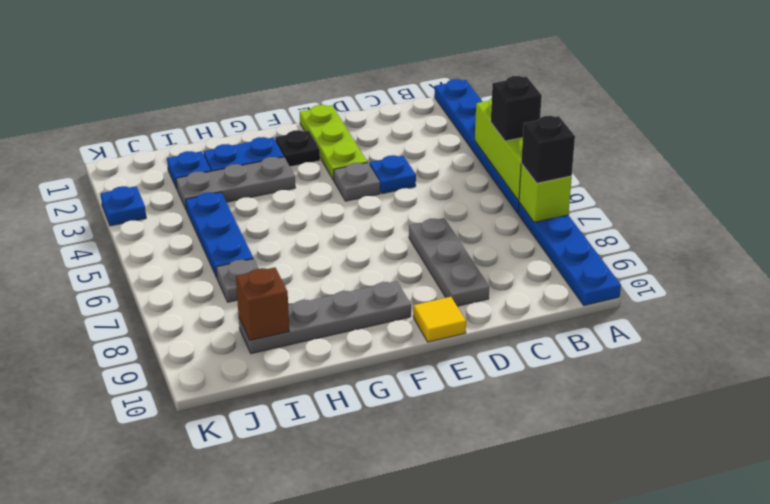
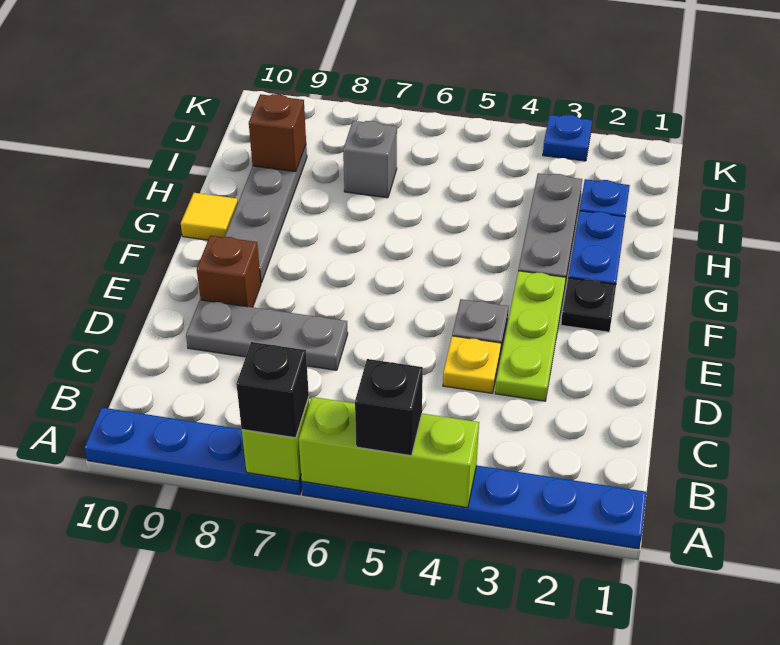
blue plate D4 level 1 -> yellow plate D4 level 1
lime plate E1:E3 level 1 -> lime plate D3:F3 level 1
none -> brown brick E9 level 1
yellow tile E10 level 1 -> yellow tile G10 level 1
blue plate I4:I6 level 1 -> none
grey plate I7 level 1 -> grey brick I7 level 1

